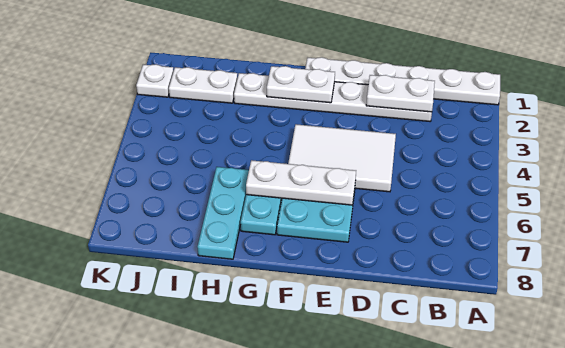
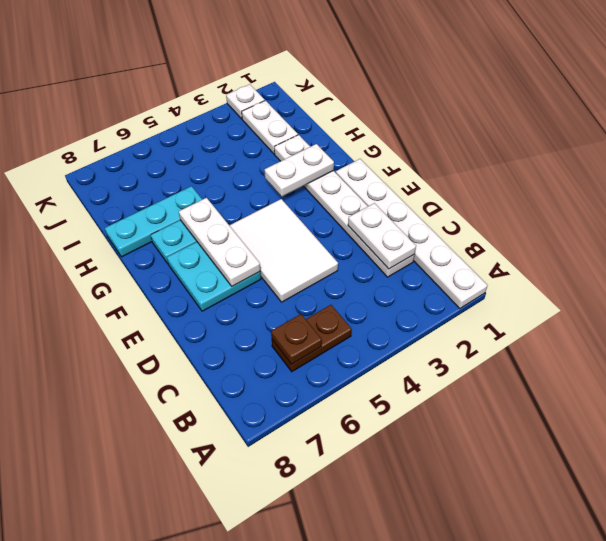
none -> brown plate B5:B6 level 1
none -> brown plate B6 level 2
white plate F2:G2 level 2 -> white plate G2:G3 level 2

